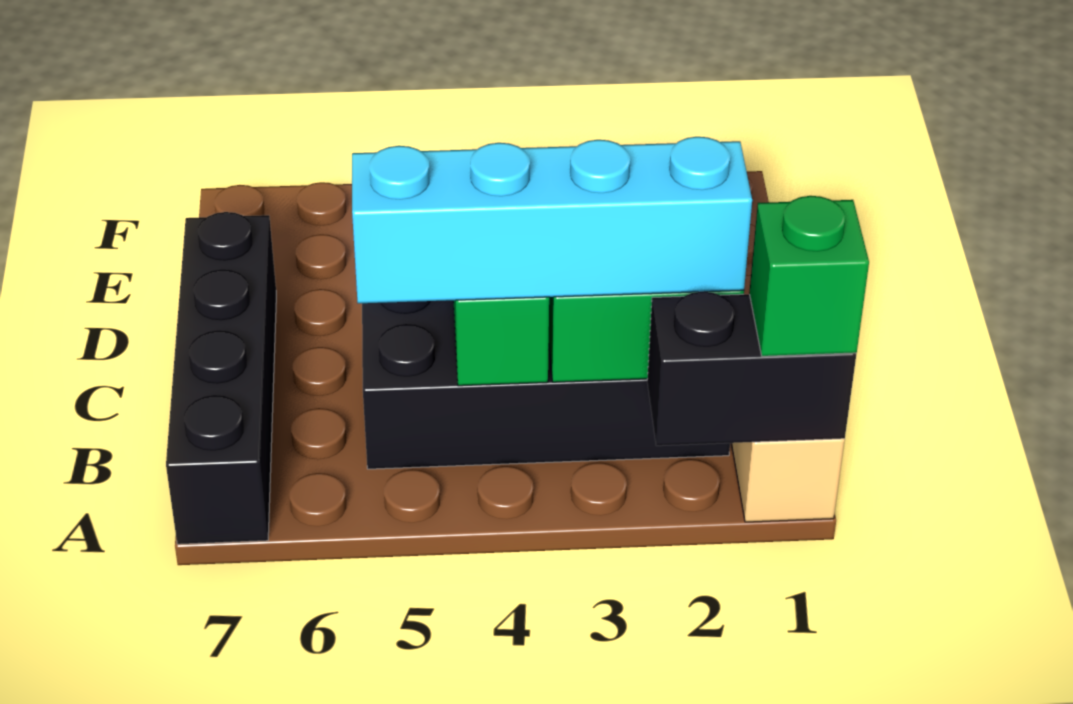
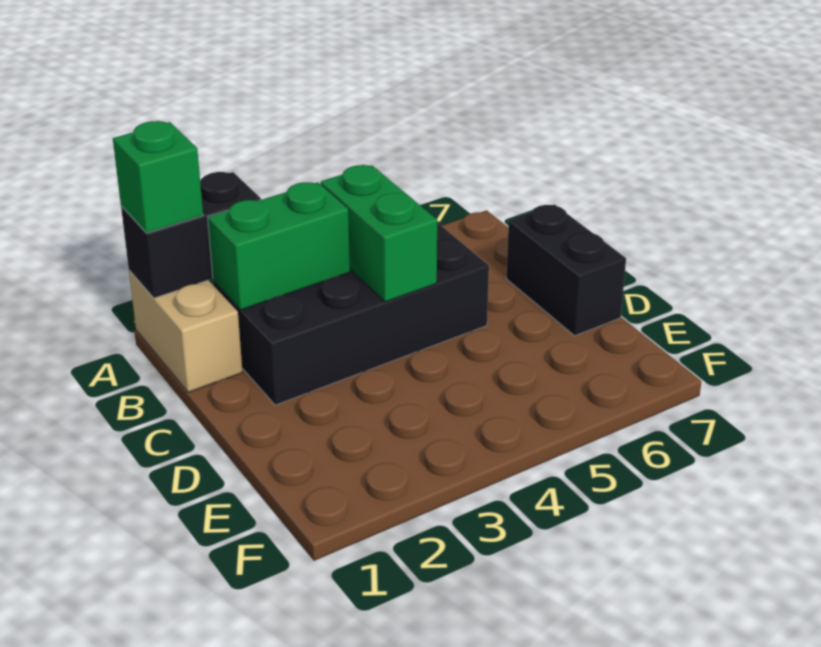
black brick A7:D7 level 1 -> black brick C7:D7 level 1
cyan brick B2:B5 level 3 -> none

